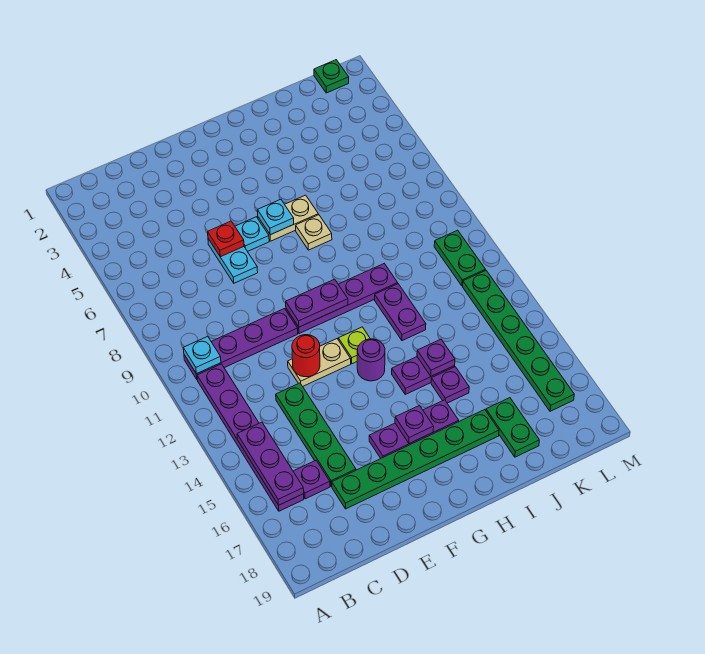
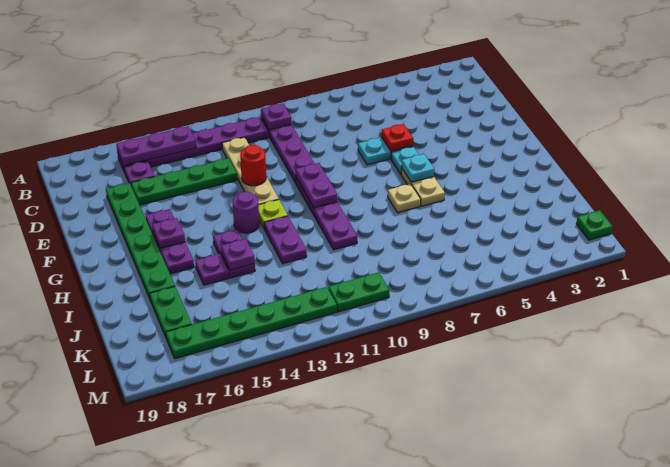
cyan plate B10 level 2 -> purple plate B10 level 2
tan plate E12:F12 level 1 -> tan plate C12:F12 level 1
purple plate I11:I12 level 1 -> purple plate H12:I12 level 1
green plate J17:J18 level 1 -> green plate J17:K17 level 1

